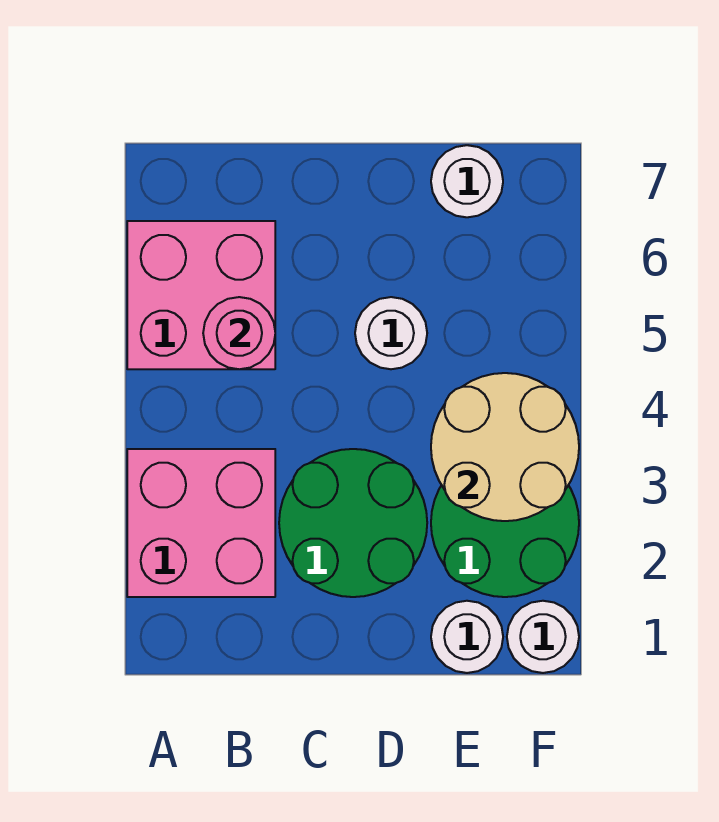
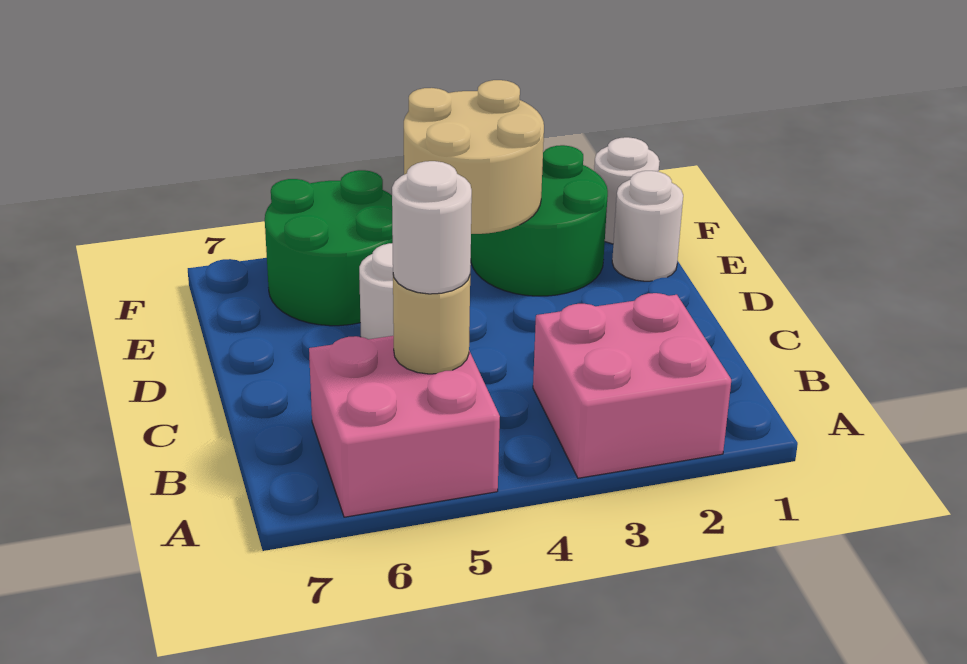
pink round brick B5 level 2 -> tan round brick B5 level 2
green round brick C2:D3 level 1 -> green round brick E5:F6 level 1
white round brick E7 level 1 -> white round brick B5 level 3

